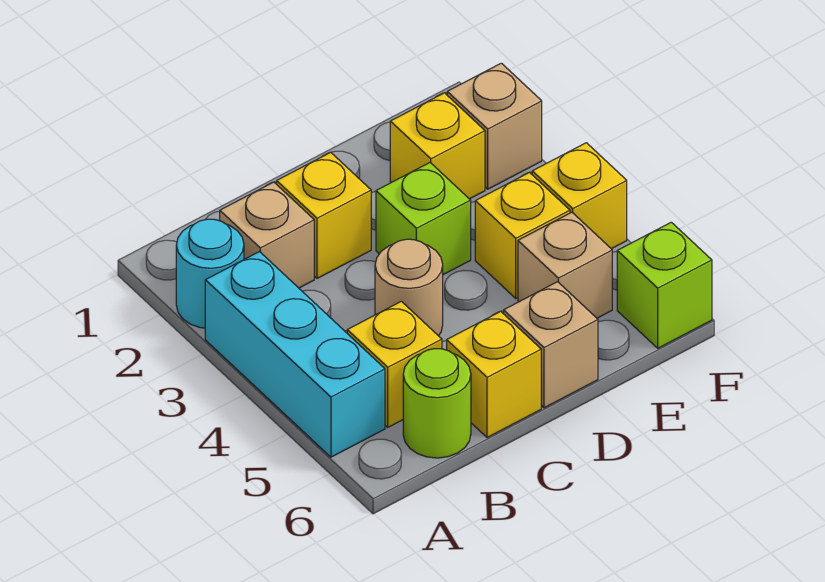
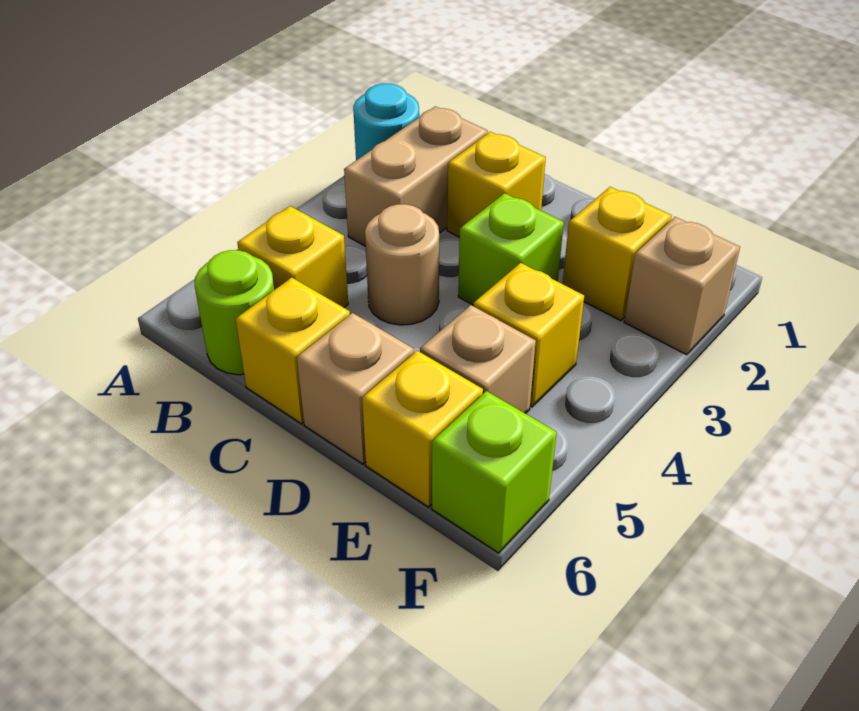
cyan brick A3:A5 level 1 -> none
tan brick B2 level 1 -> tan brick B2:B3 level 1
yellow brick F4 level 1 -> yellow brick E6 level 1

